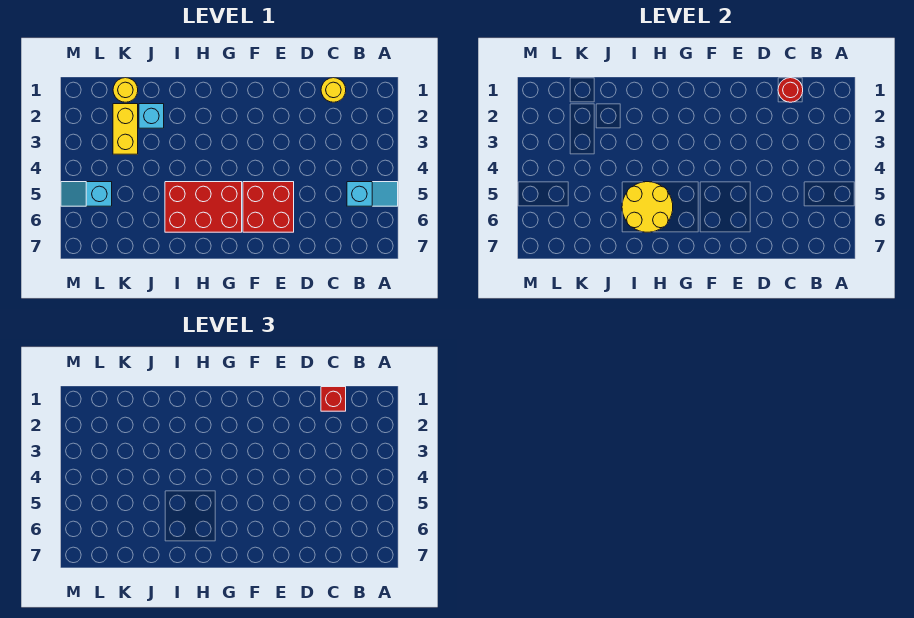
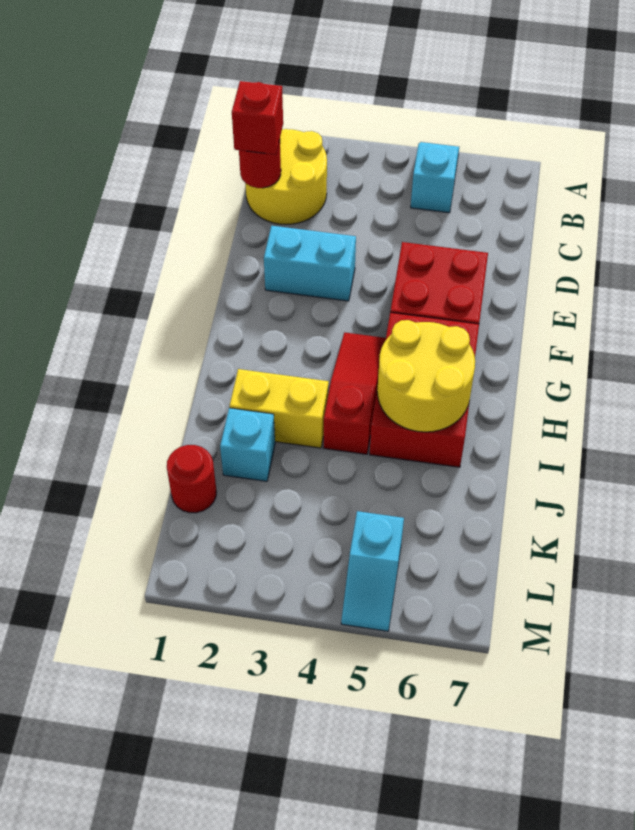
yellow round brick C1 level 1 -> yellow round brick B1:C2 level 1
none -> cyan brick E2:E3 level 1
none -> red slope G4:I4 level 1 top I
yellow round brick K1 level 1 -> red round brick K1 level 1
yellow brick K2:K3 level 1 -> yellow brick I2:I3 level 1

